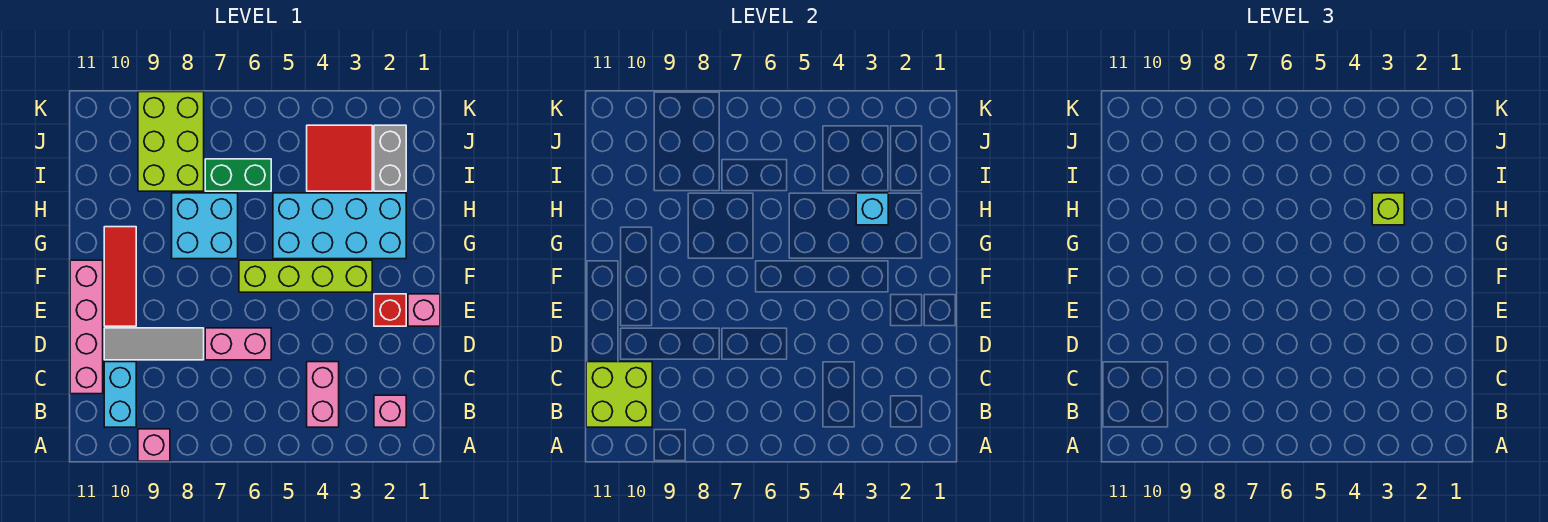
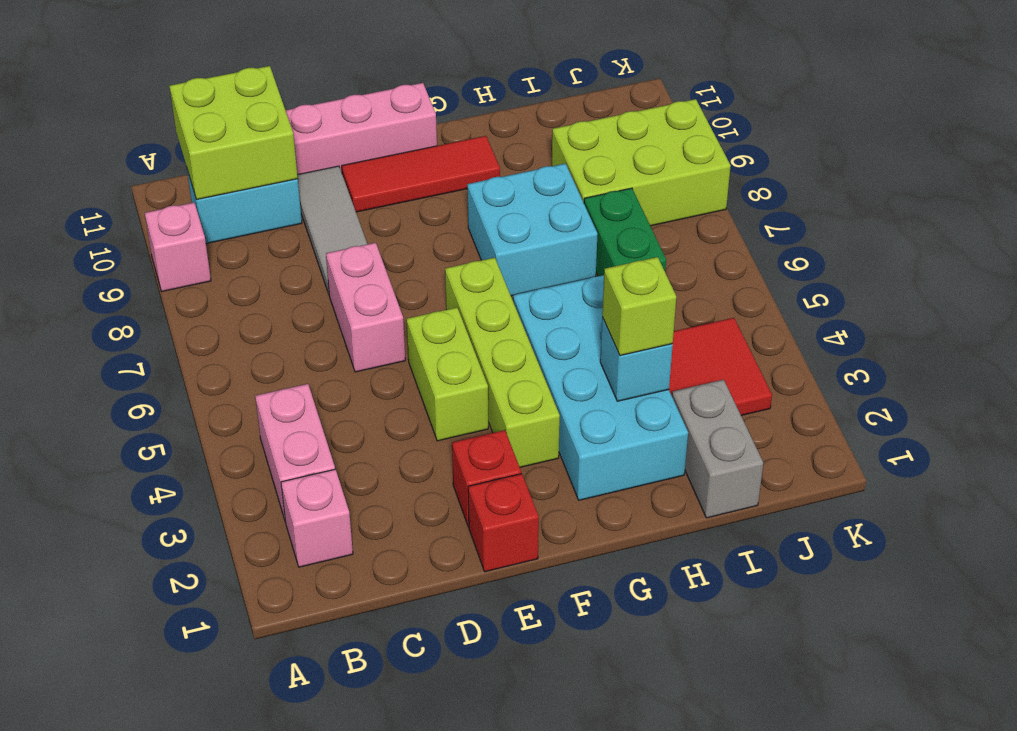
pink brick B4:C4 level 1 -> pink brick B3:B4 level 1
pink brick E1 level 1 -> red brick E1 level 1
none -> lime brick E4:E5 level 1
grey brick I2:J2 level 1 -> grey brick I1:I2 level 1

